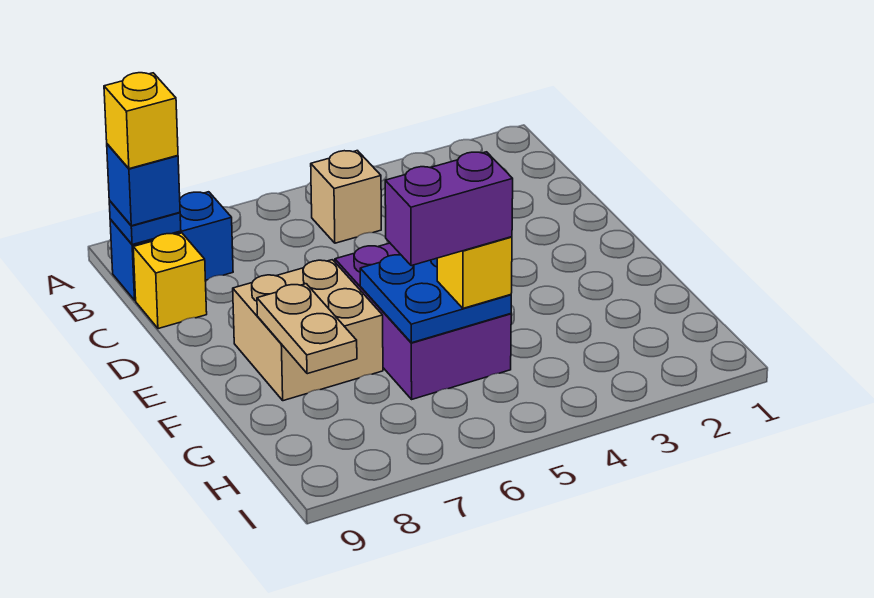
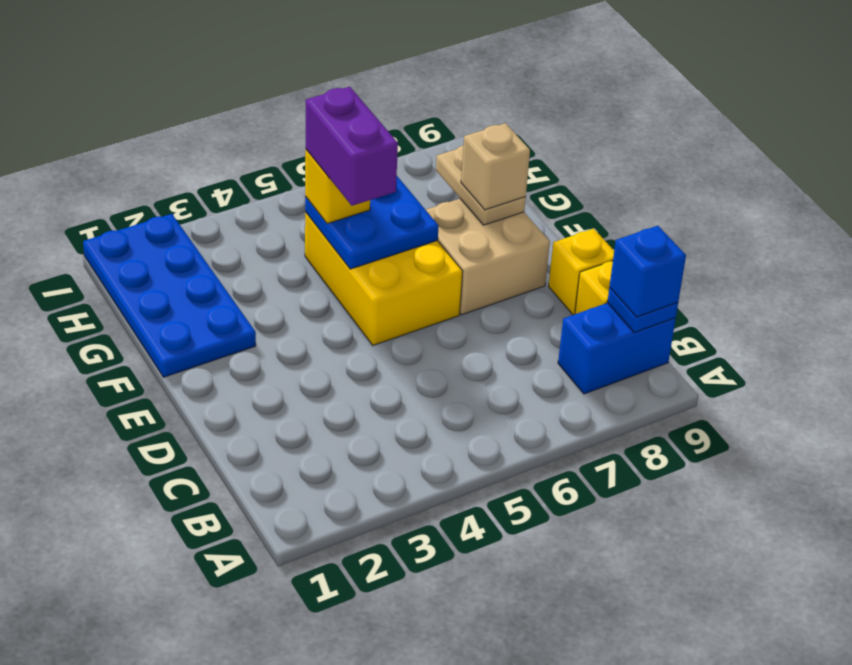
tan brick B5 level 1 -> tan brick F8 level 3
yellow brick B9 level 4 -> yellow brick D9 level 1
purple brick E5:G6 level 1 -> yellow brick E5:G6 level 1
none -> blue plate F1:I2 level 1
purple brick G5:G6 level 4 -> purple brick F5:G5 level 4

